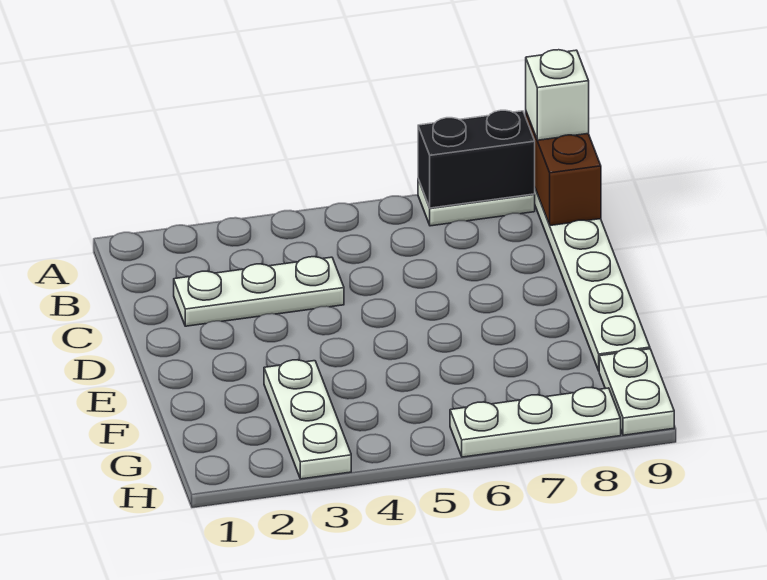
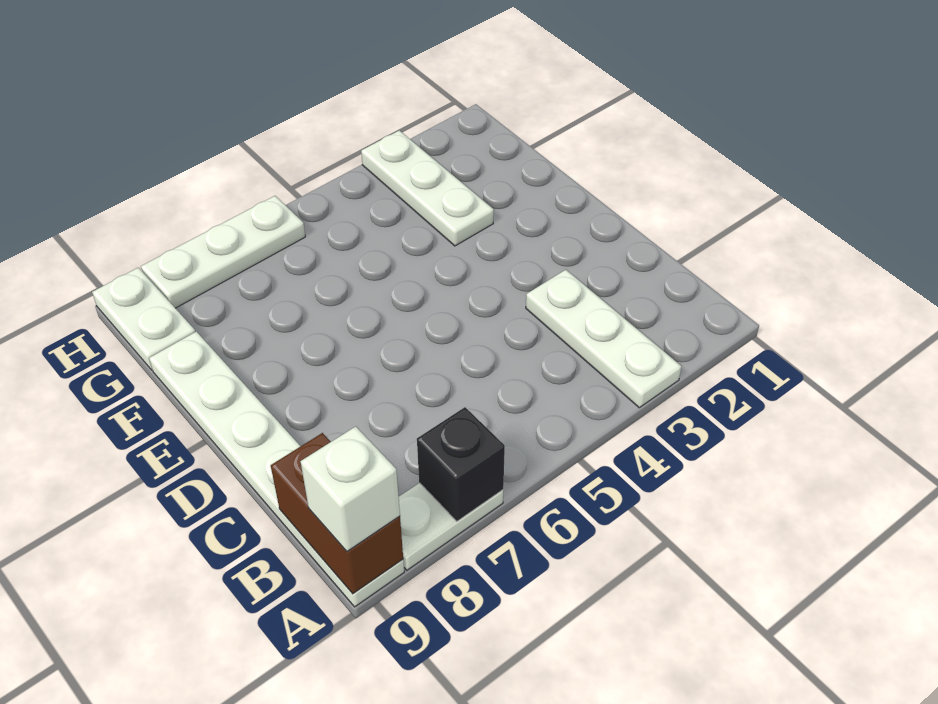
black brick A7:A8 level 2 -> black brick A7 level 2
white plate C2:C4 level 1 -> white plate A3:C3 level 1

